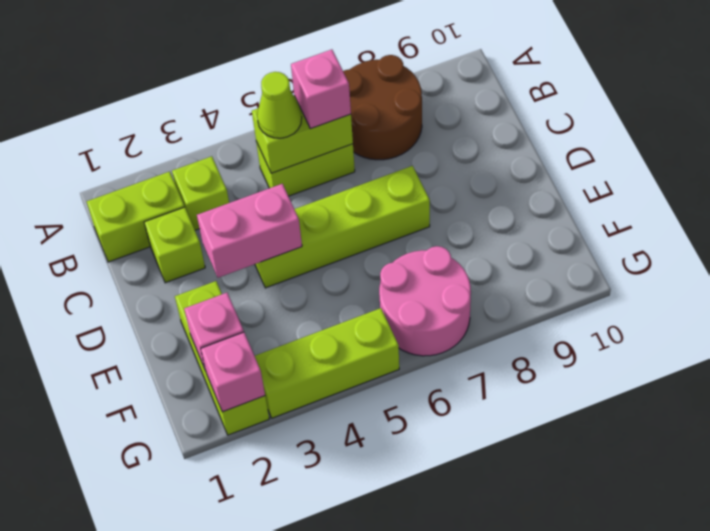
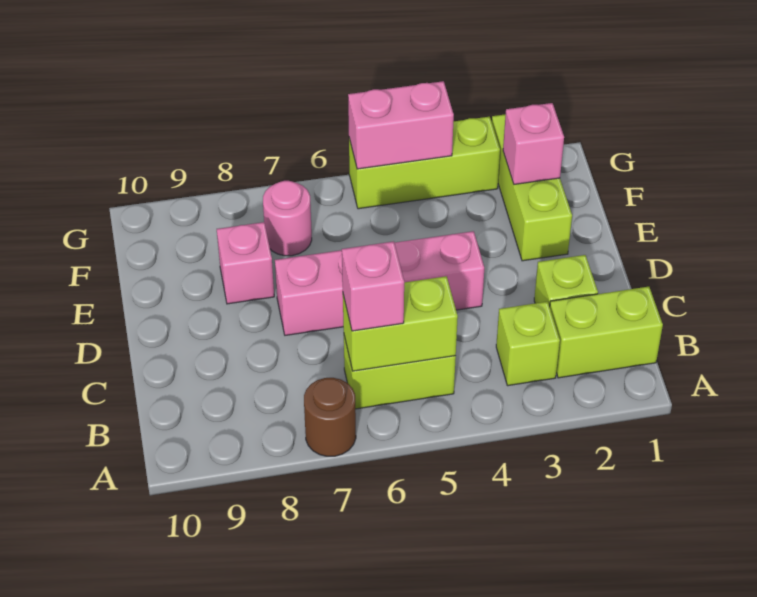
brown round brick A7:B8 level 1 -> brown round brick A7 level 1
lime cone B5 level 3 -> none
pink brick D3:D4 level 2 -> pink brick G4:G5 level 2
lime brick D4:D7 level 1 -> pink brick D4:D7 level 1
pink round brick F6:G7 level 1 -> pink round brick F7 level 1
pink brick G2 level 2 -> pink brick E8 level 1

